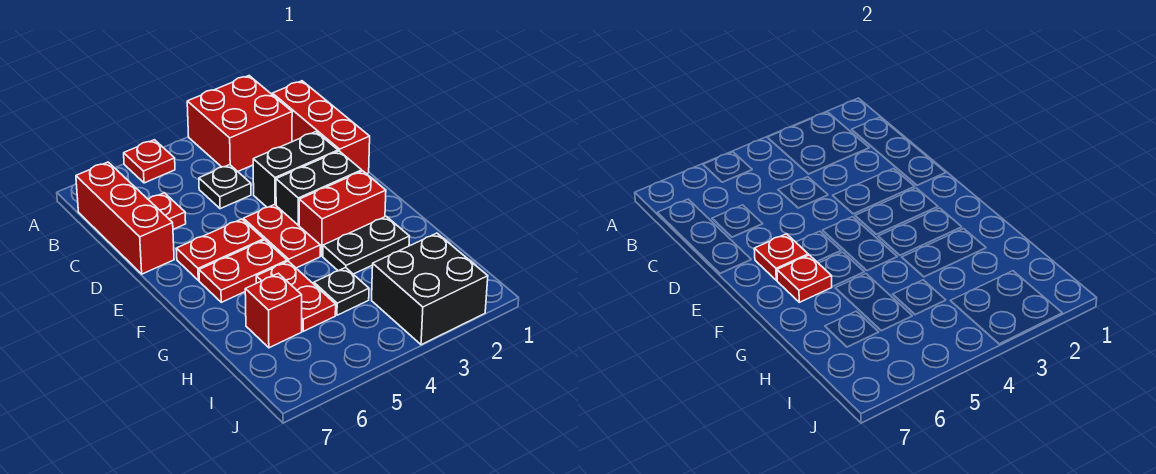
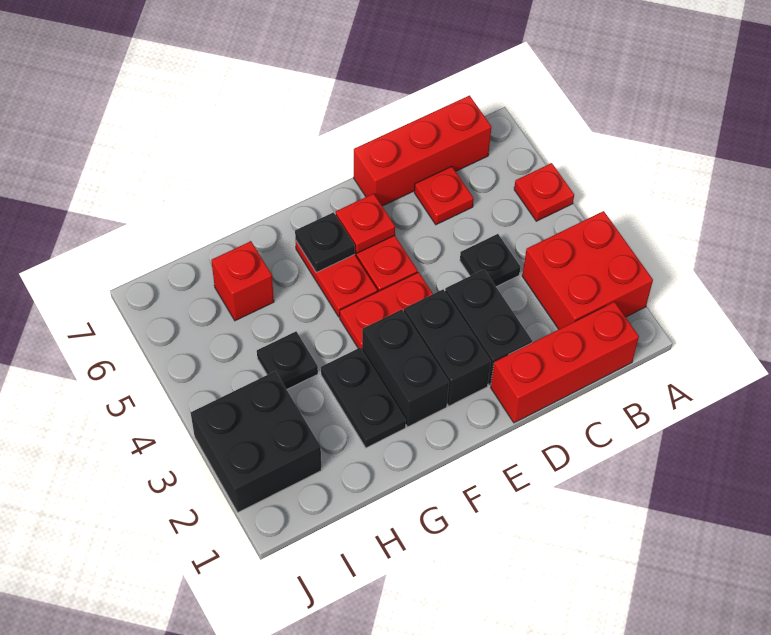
red brick F2:F3 level 1 -> black brick F2:F3 level 1
red plate F6 level 2 -> black plate F6 level 2
red plate G5:H5 level 1 -> none

